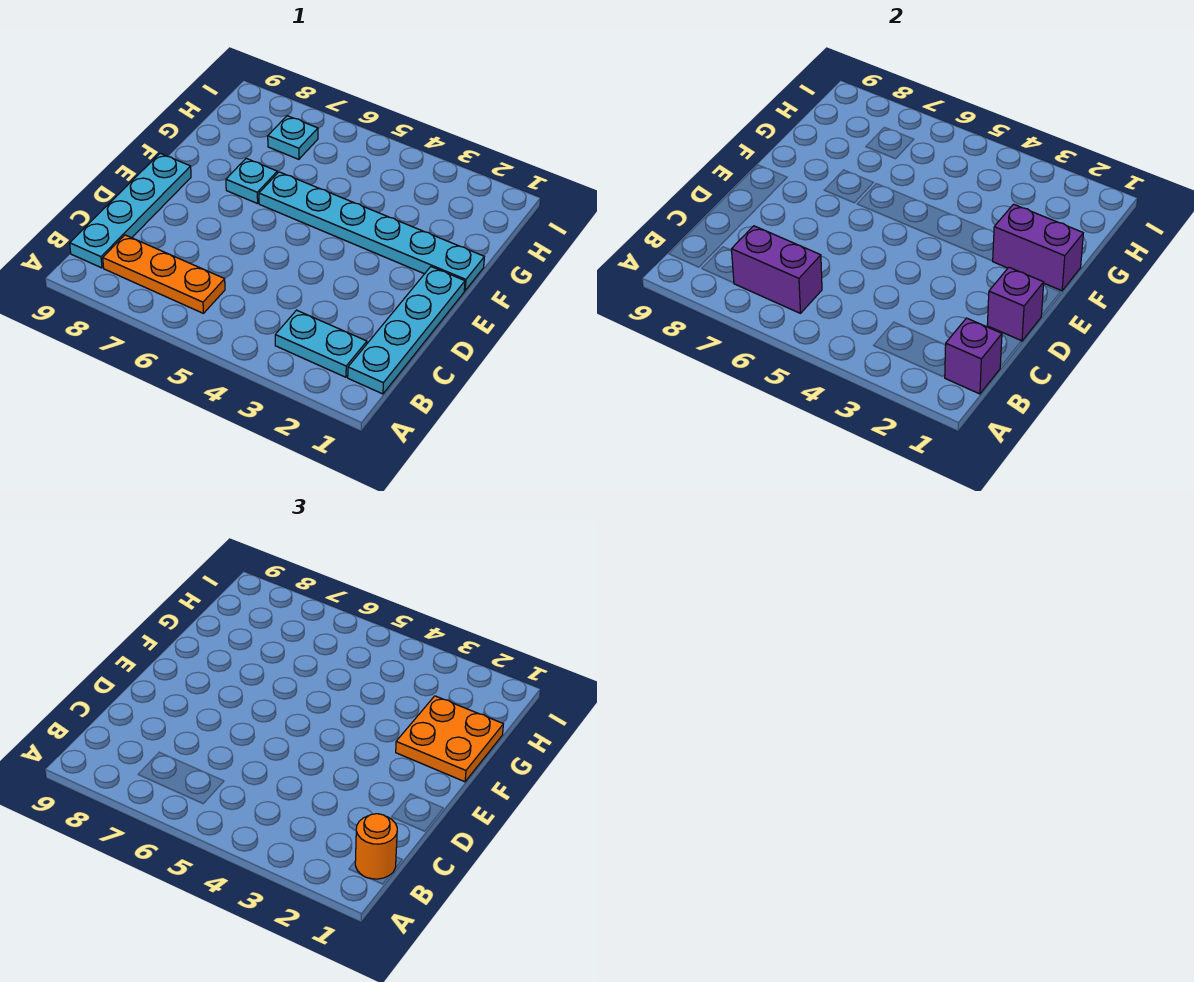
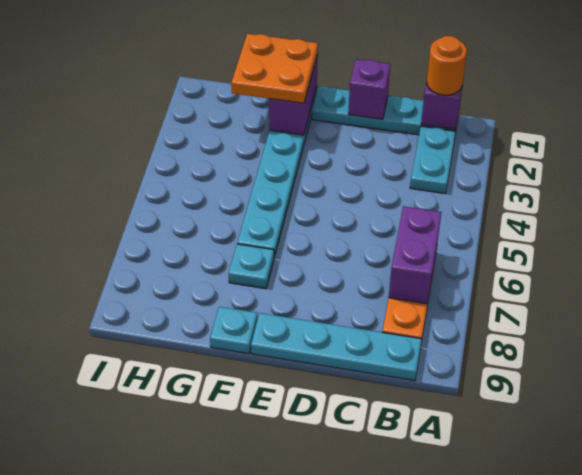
cyan plate H7 level 1 -> cyan plate F9 level 1

